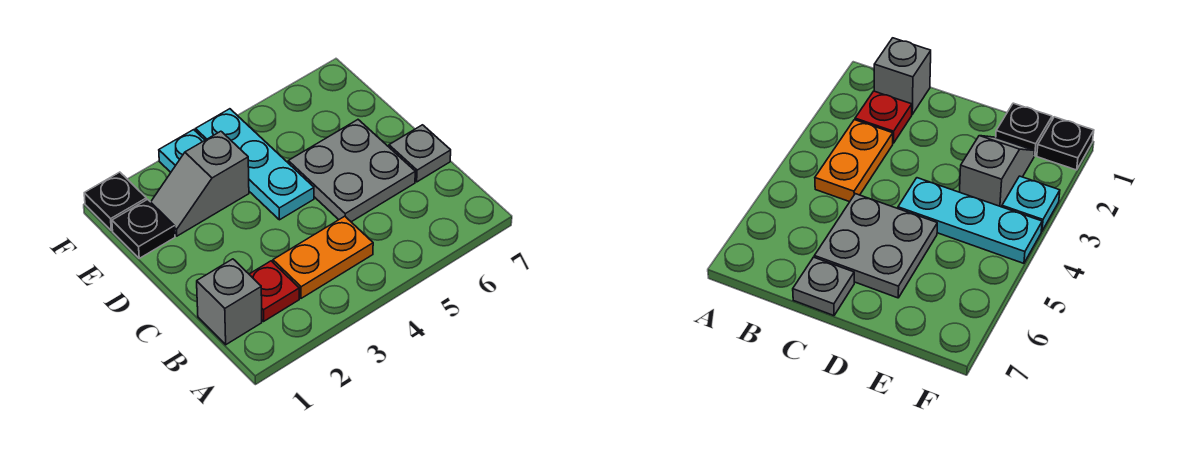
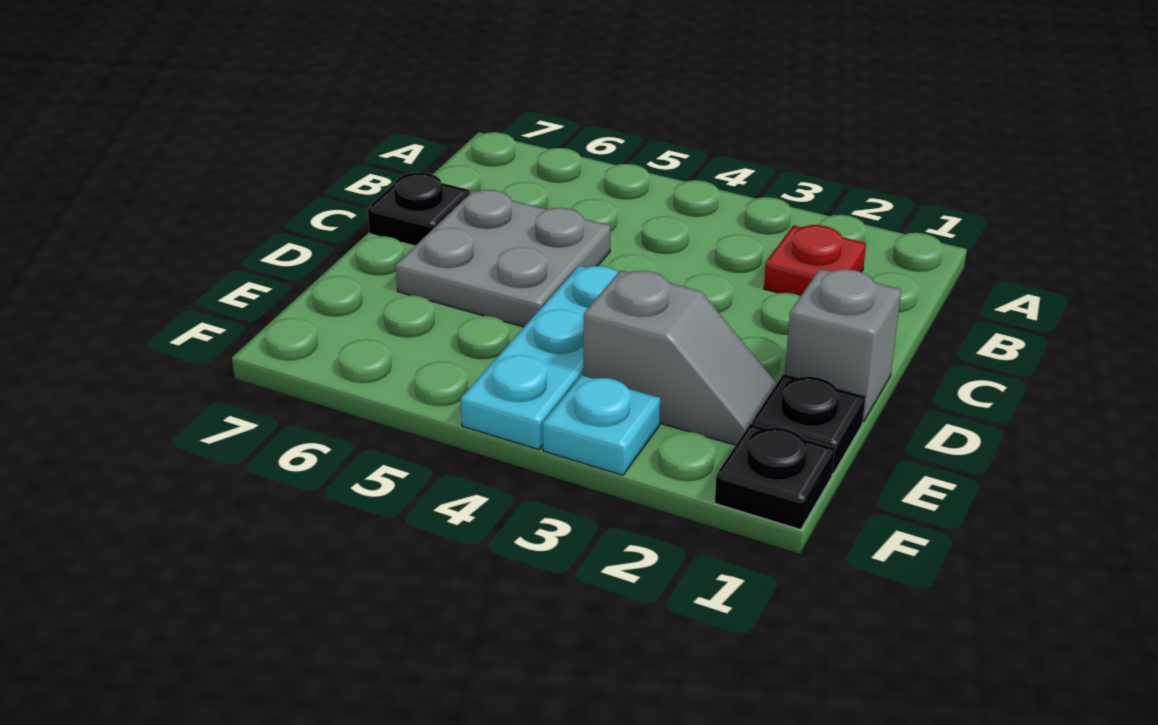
grey brick B1 level 1 -> grey brick D1 level 1
orange plate B3:B4 level 1 -> none
grey plate C7 level 1 -> black plate C7 level 1

